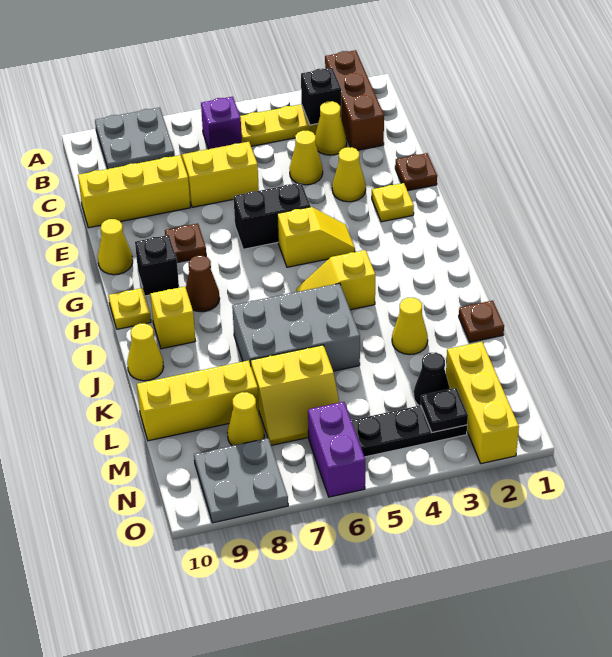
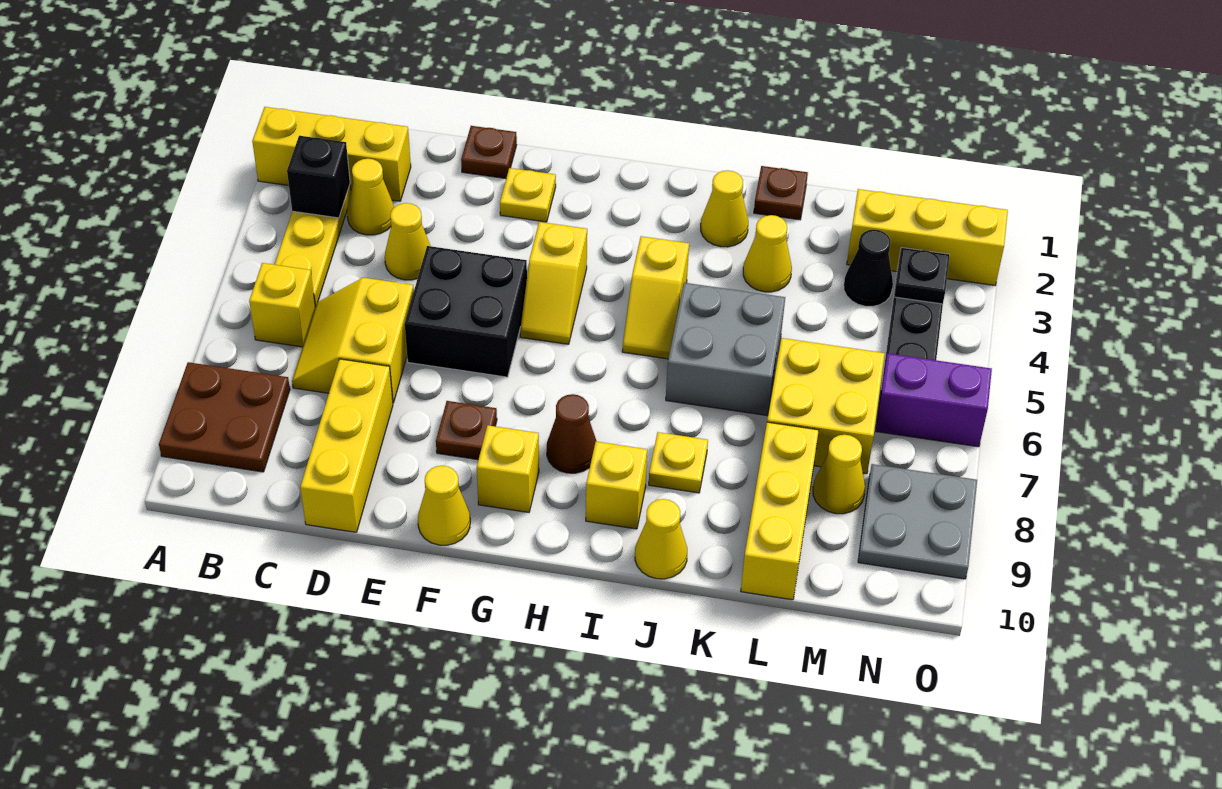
brown brick A2:C2 level 1 -> yellow brick A2:C2 level 1
grey plate A8:B9 level 1 -> brown plate A8:B9 level 1
purple brick B6 level 1 -> yellow brick B6 level 1
yellow cone E3 level 1 -> yellow cone J2 level 1
black brick F5:F6 level 1 -> black brick E5:F6 level 1
yellow slope G4:G5 level 1 top 5 -> yellow slope G4:G5 level 1 top 4
black brick G9 level 1 -> yellow brick G9 level 1
yellow plate H10 level 1 -> yellow plate J8 level 1
grey brick J5:K7 level 1 -> grey brick J5:K6 level 1
yellow slope L6:M7 level 1 top L -> yellow brick L6:M7 level 1

